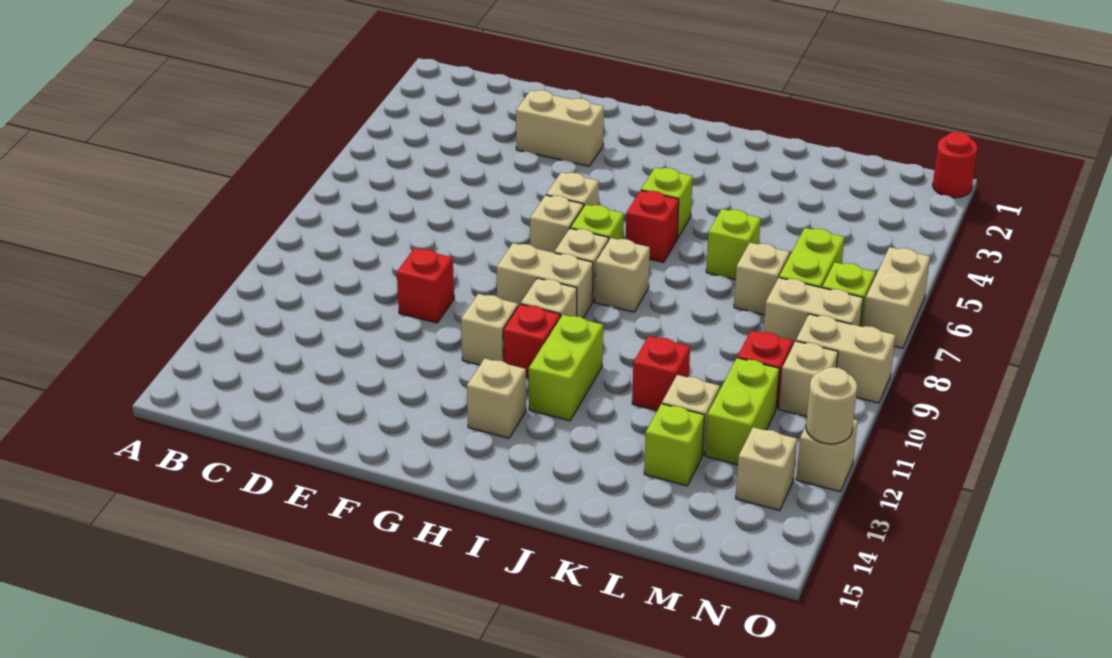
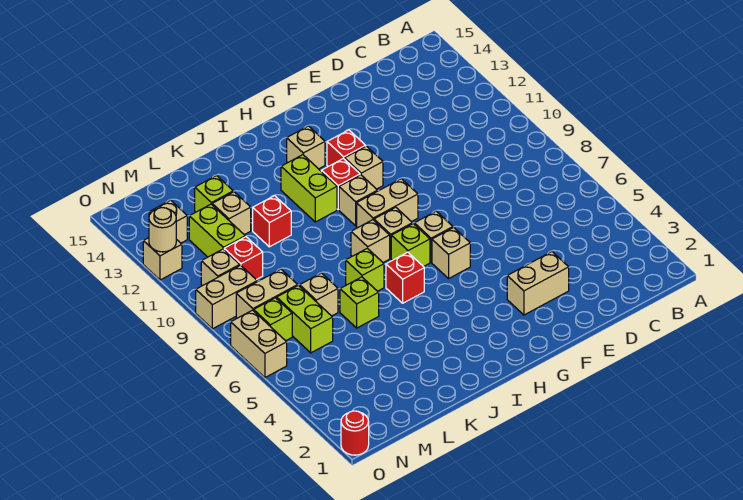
red brick E10 level 1 -> red brick G12 level 1
lime brick I5 level 1 -> lime brick J7 level 1

